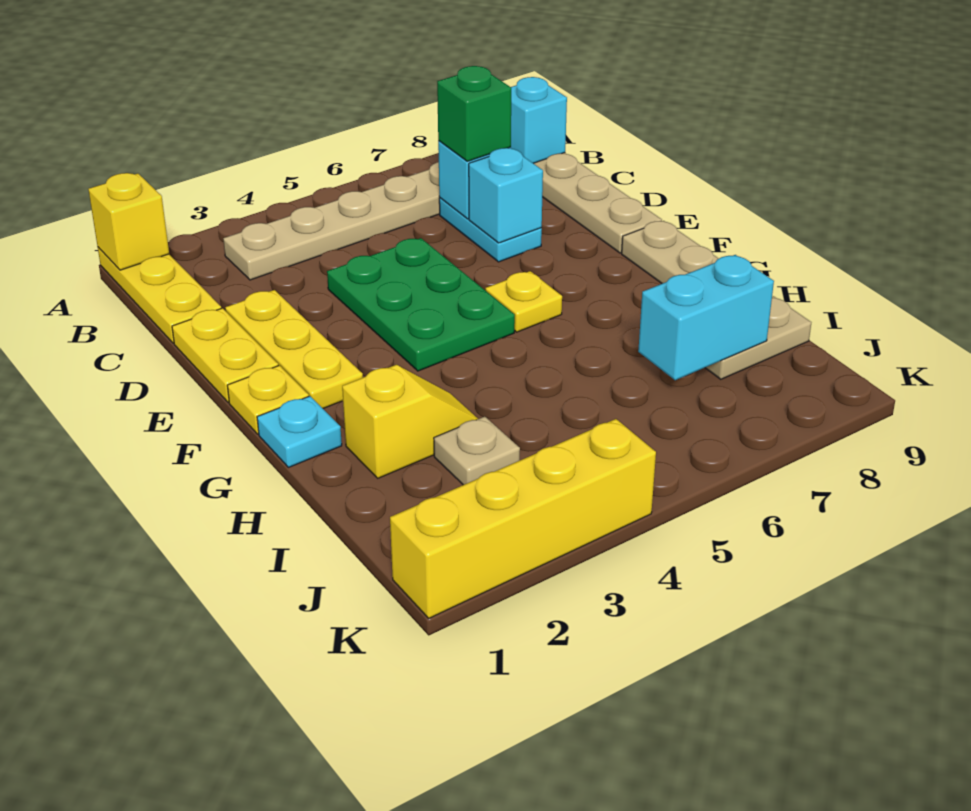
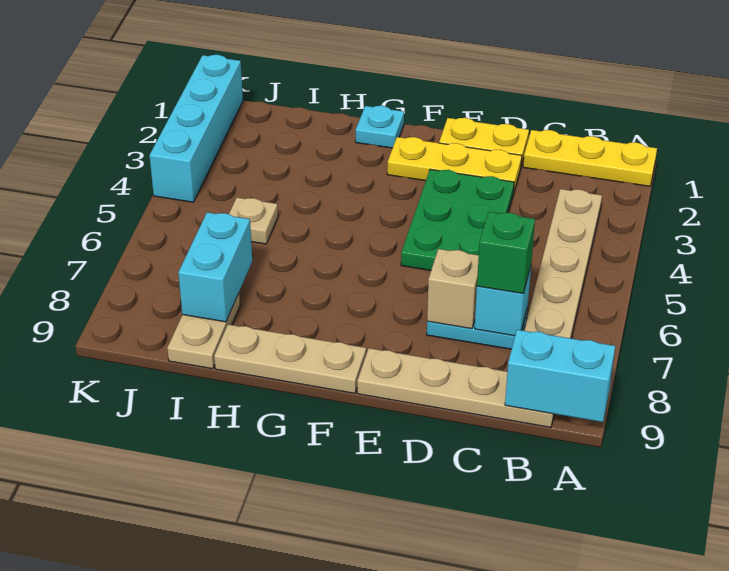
yellow brick A1 level 2 -> none
cyan brick B9 level 2 -> cyan brick A9:B9 level 2
green plate D4:F5 level 1 -> green plate D3:E5 level 1
cyan brick D7 level 2 -> tan brick D7 level 2
yellow plate F1 level 1 -> none
yellow plate F6 level 1 -> none
yellow slope H2:H3 level 1 top 2 -> none
tan plate I3 level 1 -> tan plate I5 level 1
yellow brick K1:K4 level 1 -> cyan brick K1:K4 level 1

